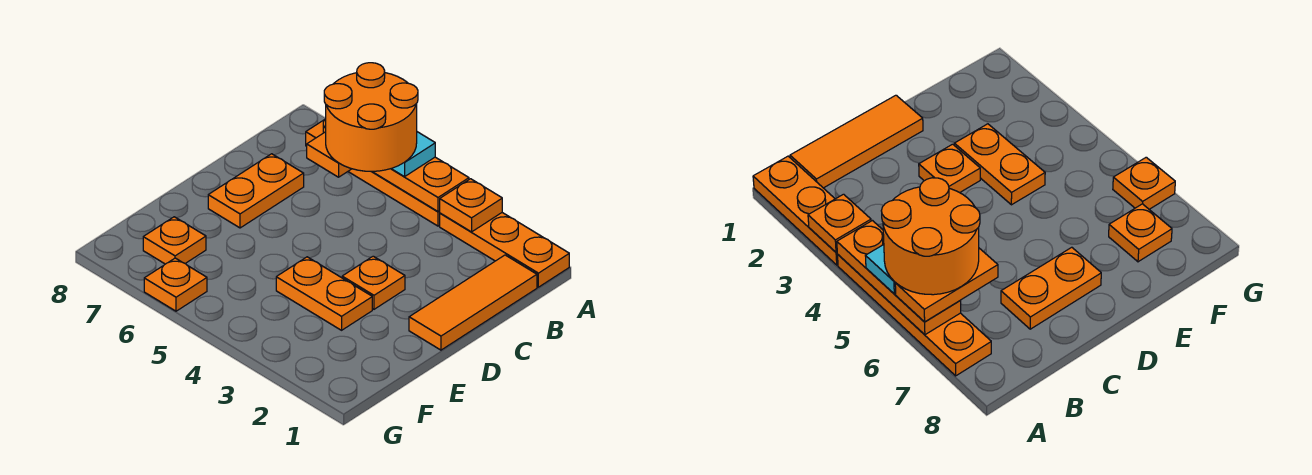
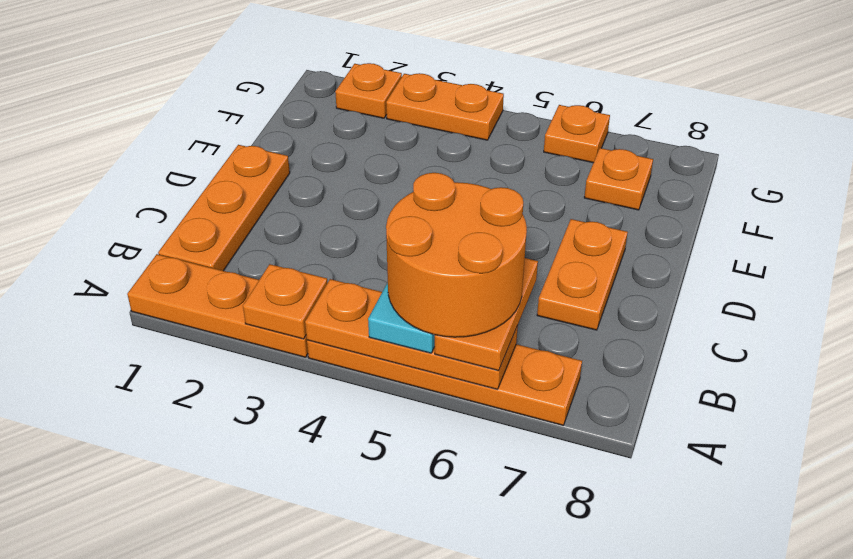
orange tile B1:D1 level 1 -> orange plate B1:D1 level 1
orange plate D3 level 1 -> orange plate G2 level 1
orange plate E3:E4 level 1 -> orange plate G3:G4 level 1

